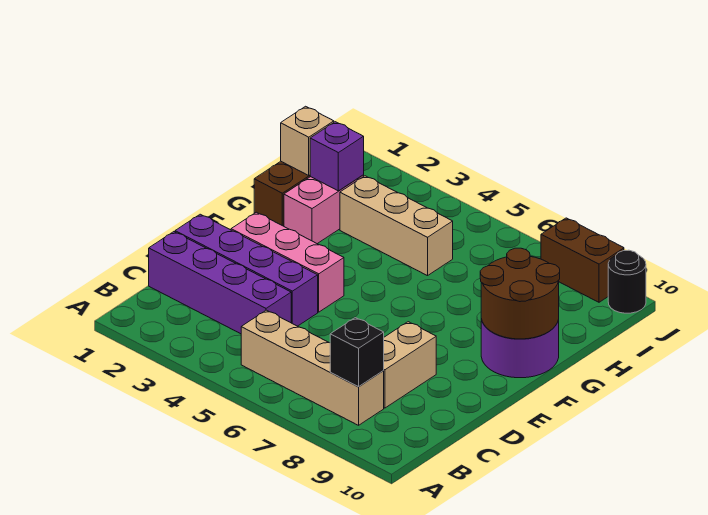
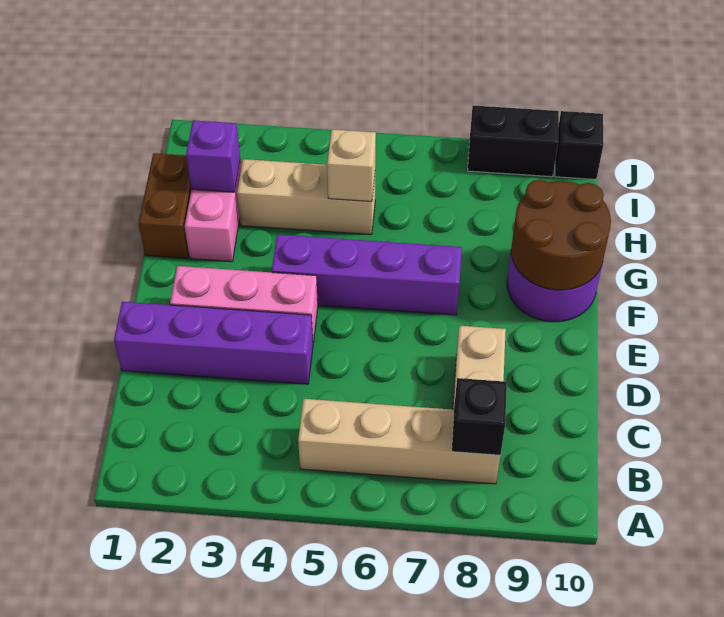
purple brick C1:C4 level 1 -> purple brick F4:F7 level 1
tan brick H1 level 2 -> tan brick H5 level 2
brown brick J8:J9 level 1 -> black brick J8:J9 level 1
black round brick J10 level 1 -> black brick J10 level 1

